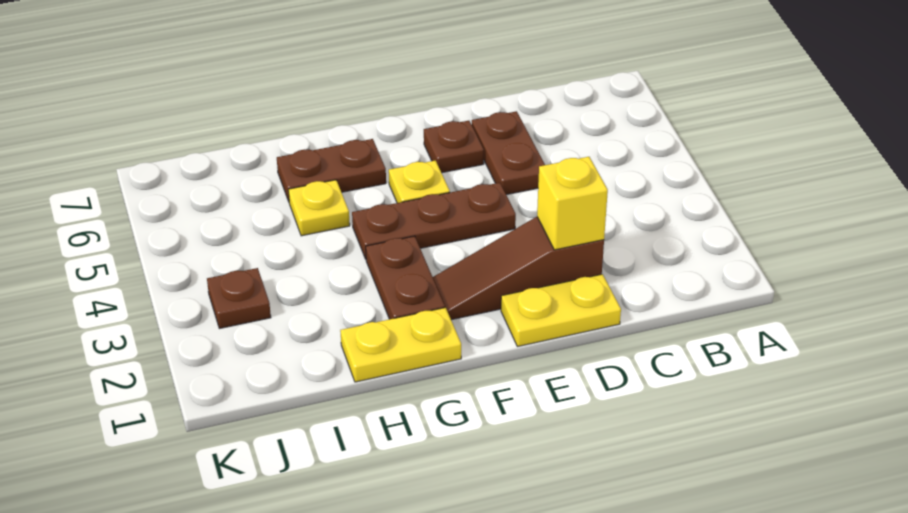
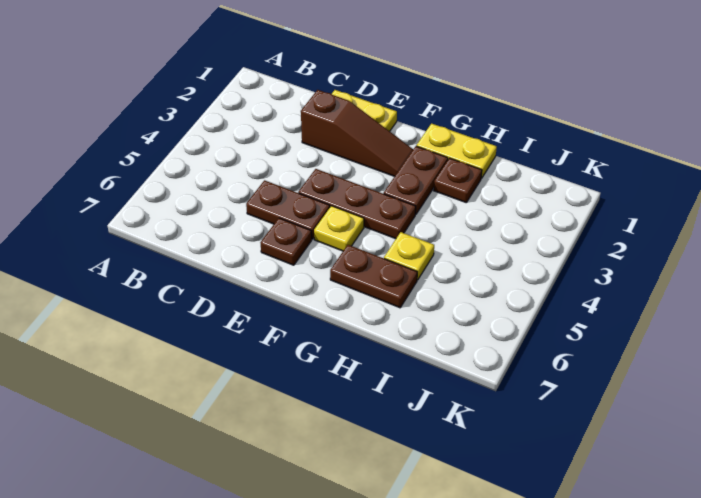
yellow brick D2 level 2 -> none
brown plate D5:D6 level 1 -> brown plate D5:E5 level 1
brown plate J3 level 1 -> brown plate H2 level 1

